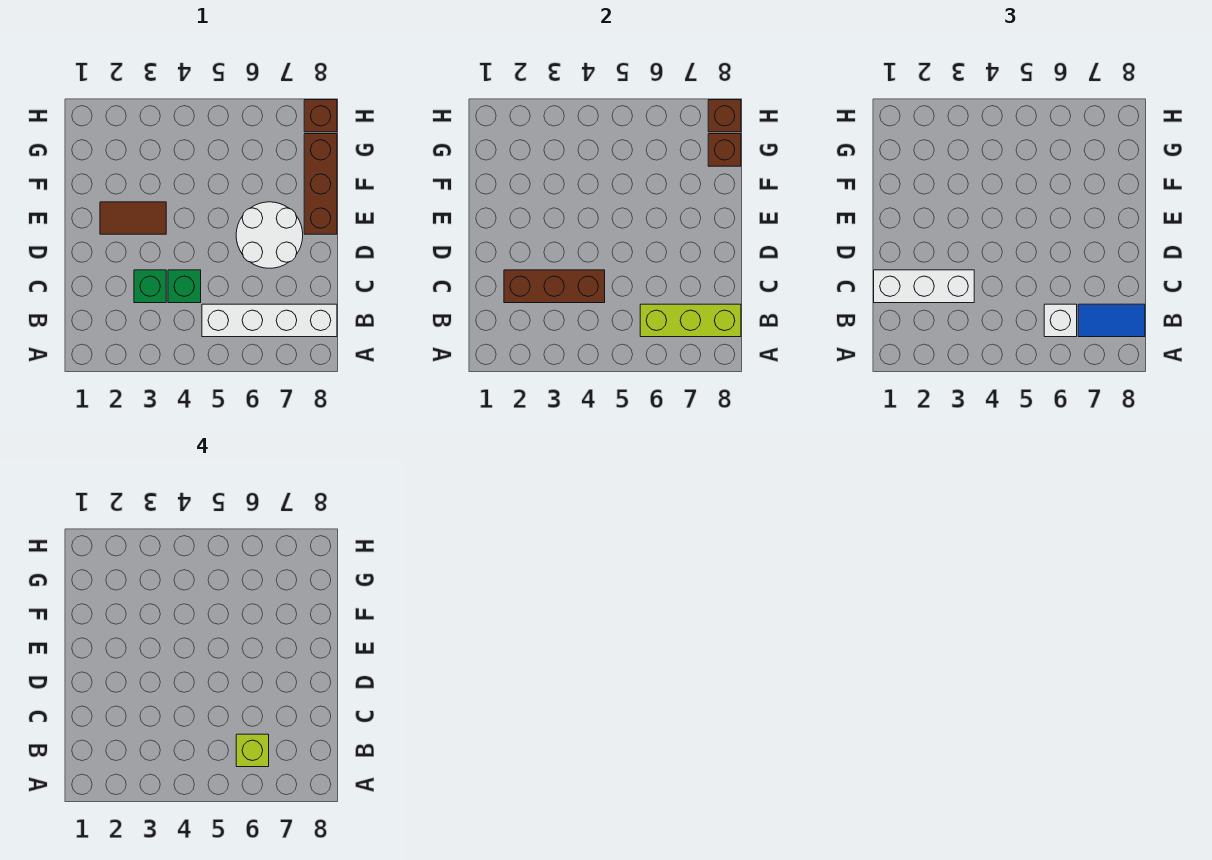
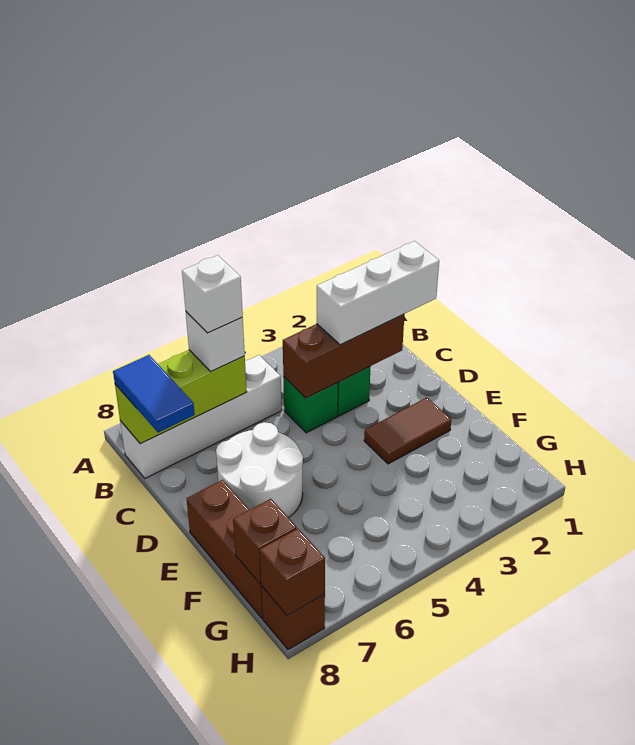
lime brick B6 level 4 -> white brick B6 level 4
blue tile B7:B8 level 3 -> blue tile B8:C8 level 3

